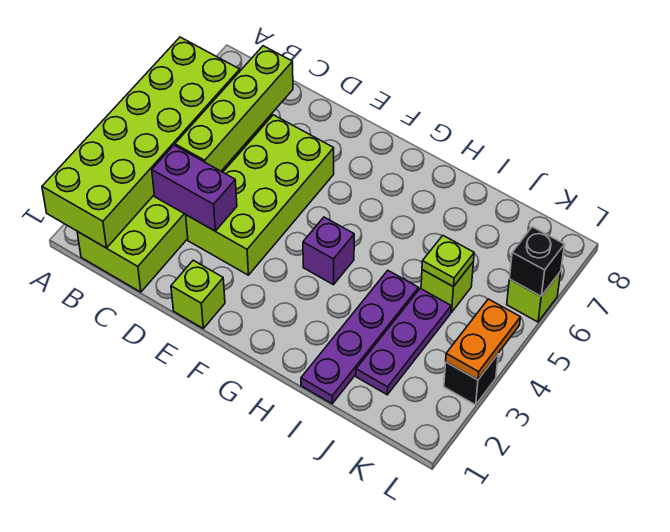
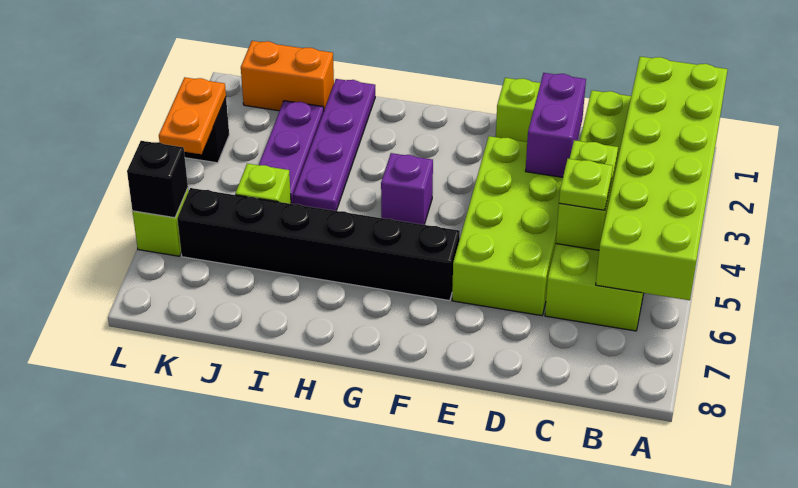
purple brick C3:D3 level 2 -> purple brick D2:D3 level 2
lime brick C4:C7 level 2 -> lime brick C4:C5 level 2
none -> black brick F6:K6 level 1
none -> orange brick J1:K1 level 1
lime plate J5 level 2 -> lime plate C5 level 3

